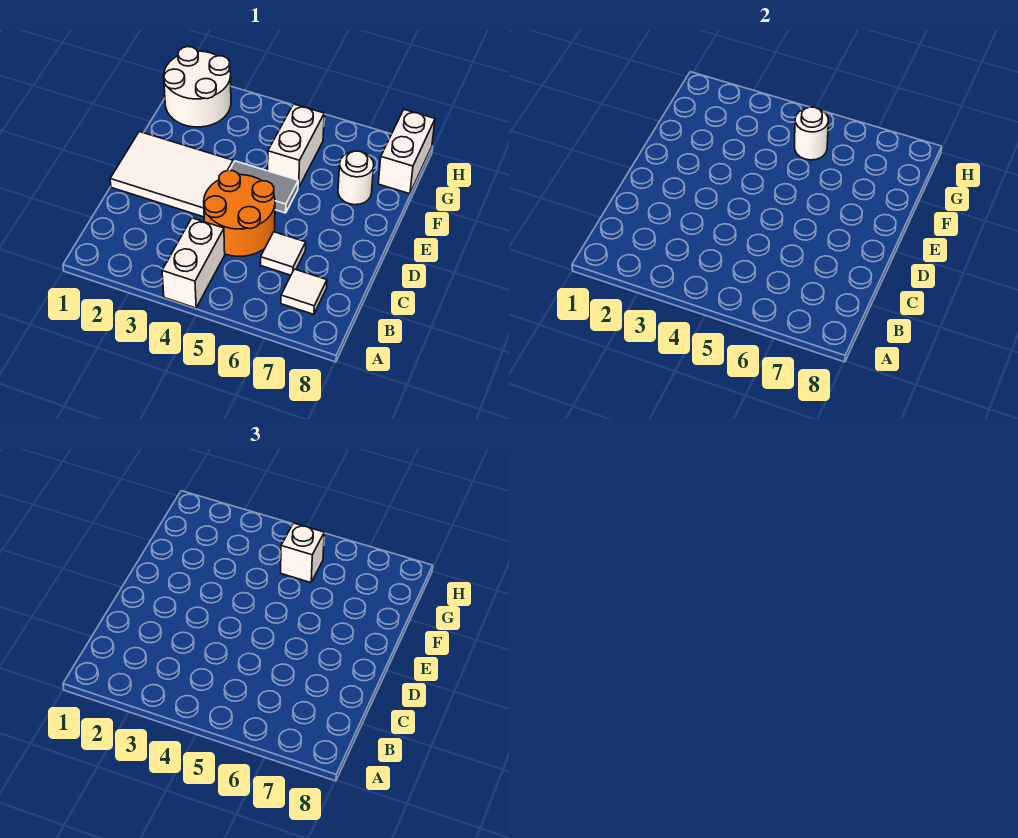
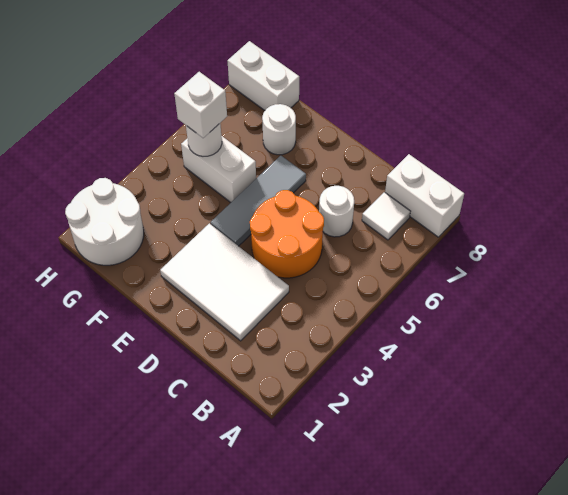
white brick A4:B4 level 1 -> white brick A8:B8 level 1
white tile C6 level 1 -> white round brick C6 level 1
white tile D1:E3 level 1 -> white tile C2:E3 level 1
grey tile E4:E5 level 1 -> grey tile E4:E6 level 1

